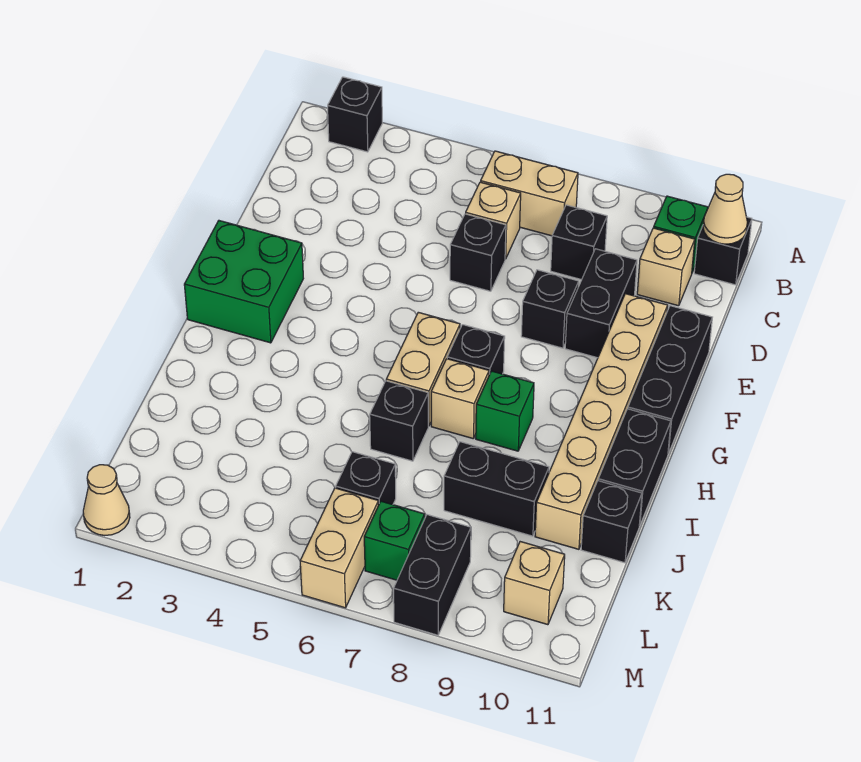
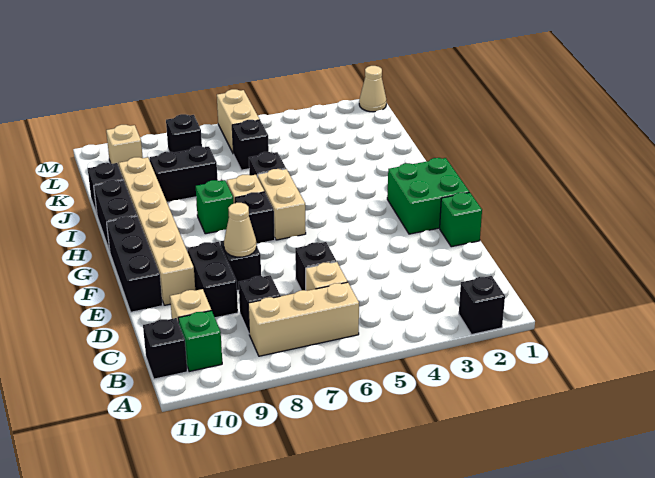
tan brick B6:B7 level 1 -> tan brick B6:B8 level 1
tan cone B11 level 2 -> tan cone E8 level 2
green brick L7 level 1 -> green brick E1 level 1
black brick L8:M8 level 1 -> black brick L8 level 1

